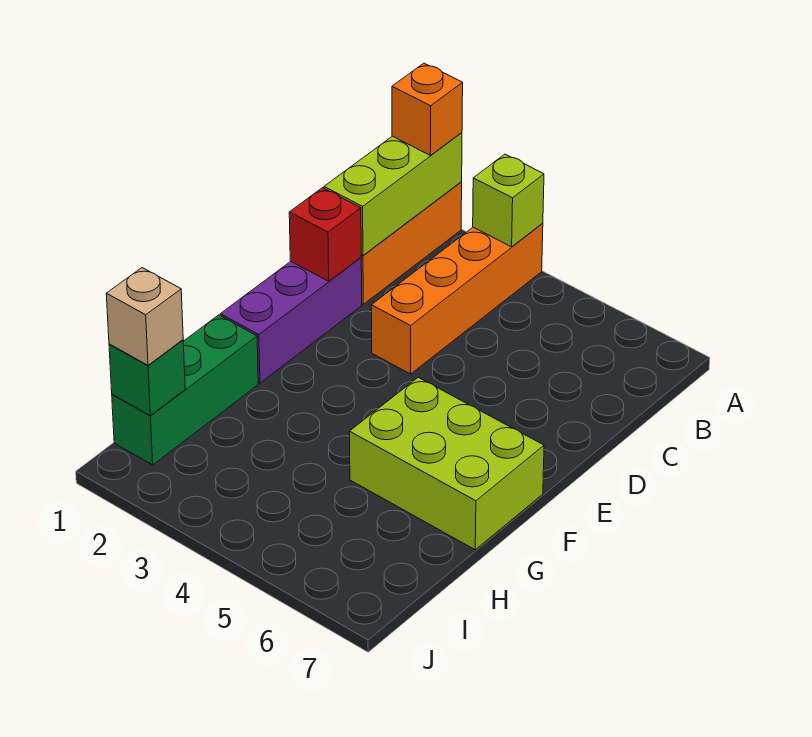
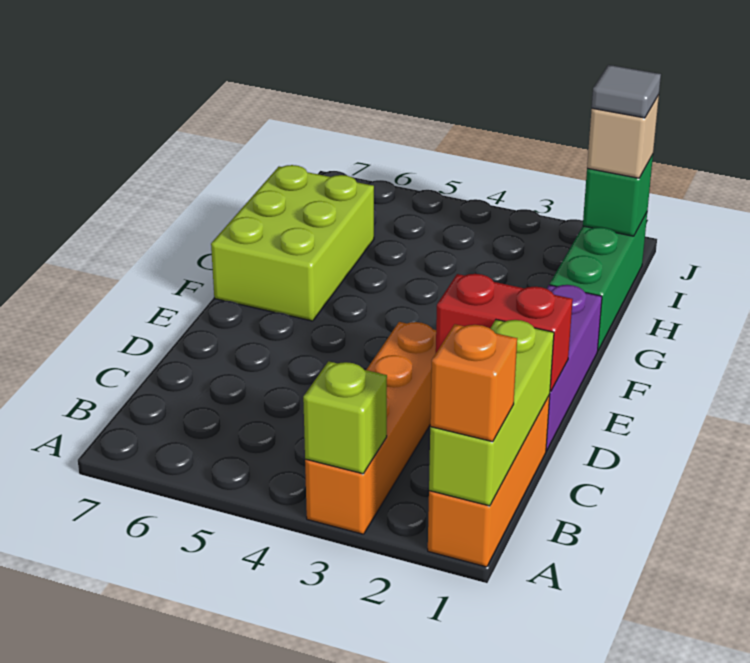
red brick D1 level 2 -> red brick D1:D2 level 2
lime brick F5:G7 level 1 -> lime brick F6:H7 level 1
none -> grey tile I1 level 4

